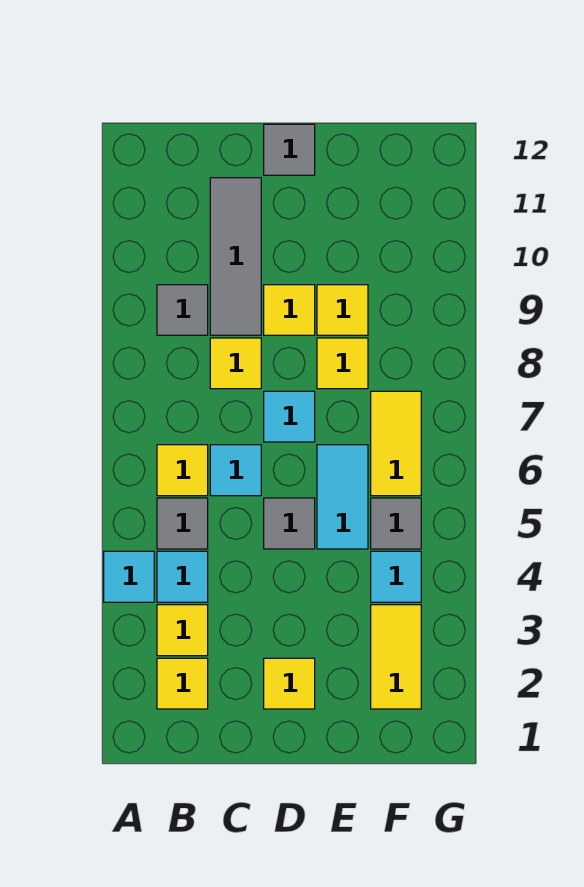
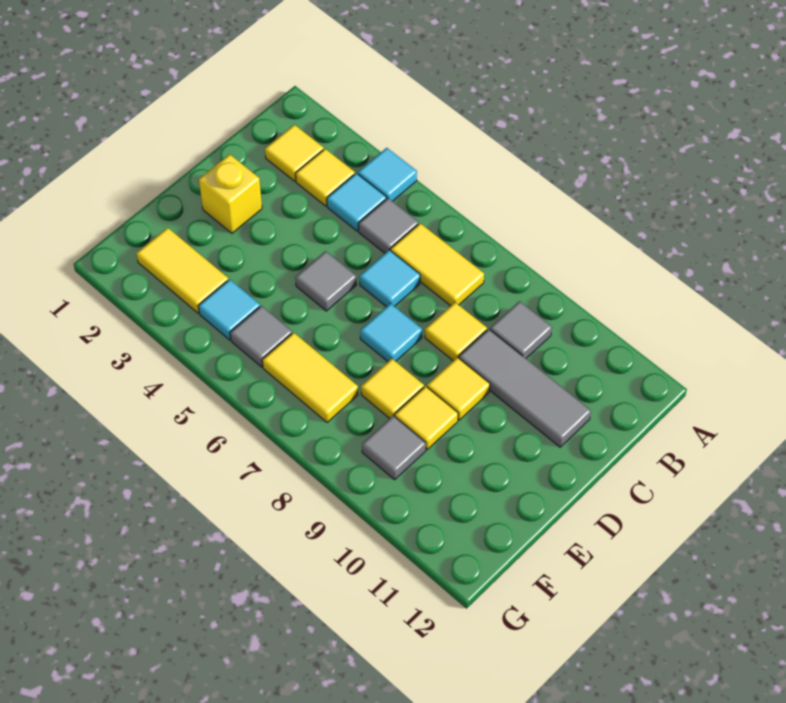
yellow tile B6 level 1 -> yellow tile B6:B7 level 1
yellow tile D2 level 1 -> yellow brick D2 level 1
grey tile D12 level 1 -> grey tile F9 level 1
cyan tile E5:E6 level 1 -> none

